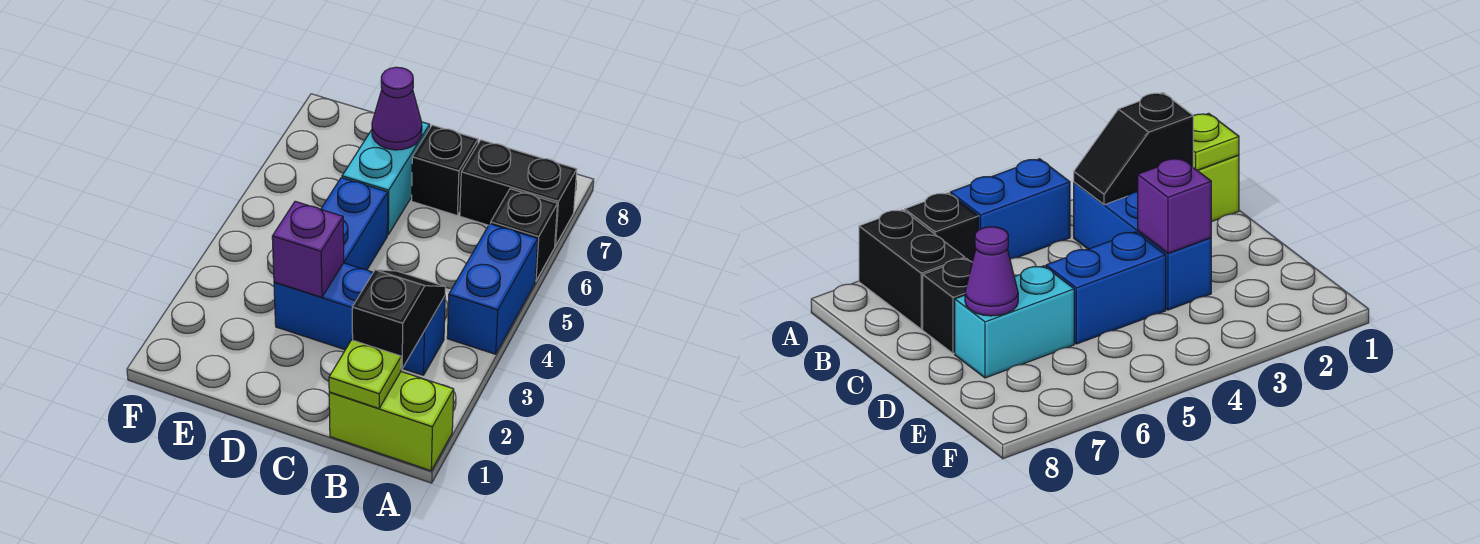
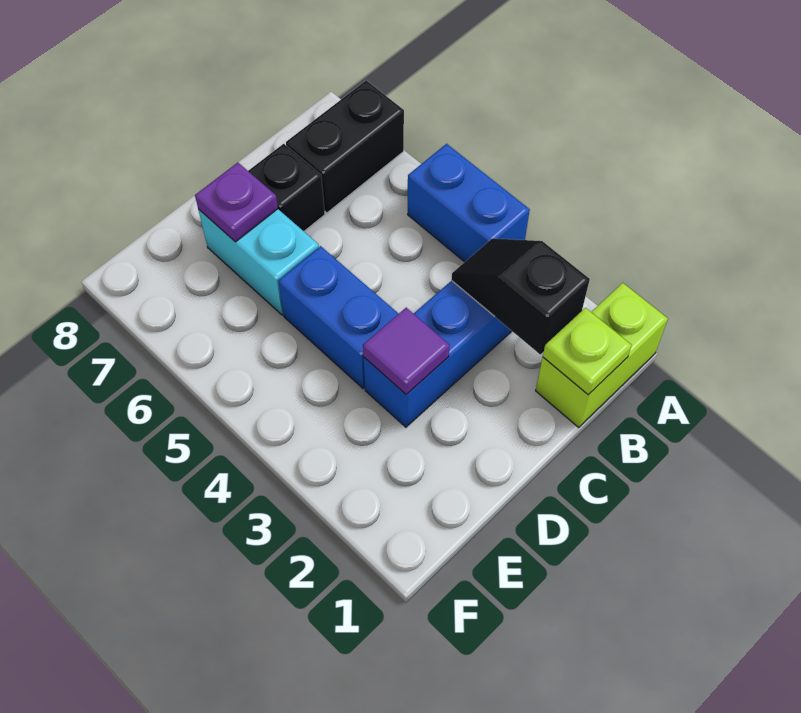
black brick A6 level 1 -> none
purple brick D3 level 2 -> purple tile D3 level 2
purple cone D7 level 2 -> purple plate D7 level 2

